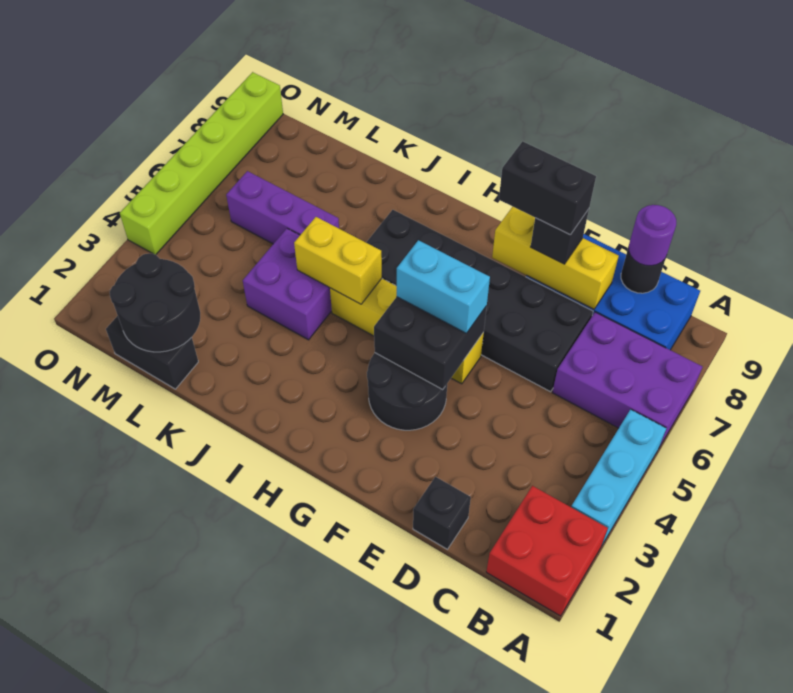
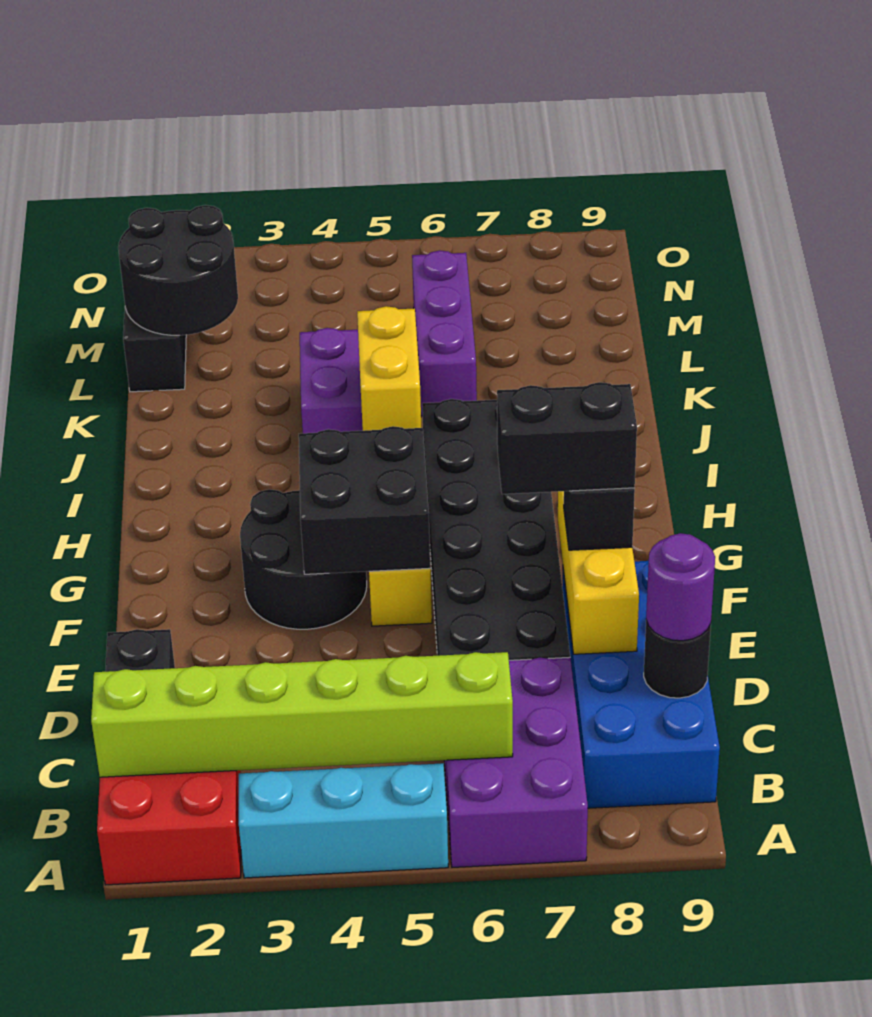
black brick E8:F8 level 4 -> black brick E7:E8 level 4
cyan brick F5:G5 level 3 -> none
lime brick O4:O9 level 1 -> lime brick B1:B6 level 2

